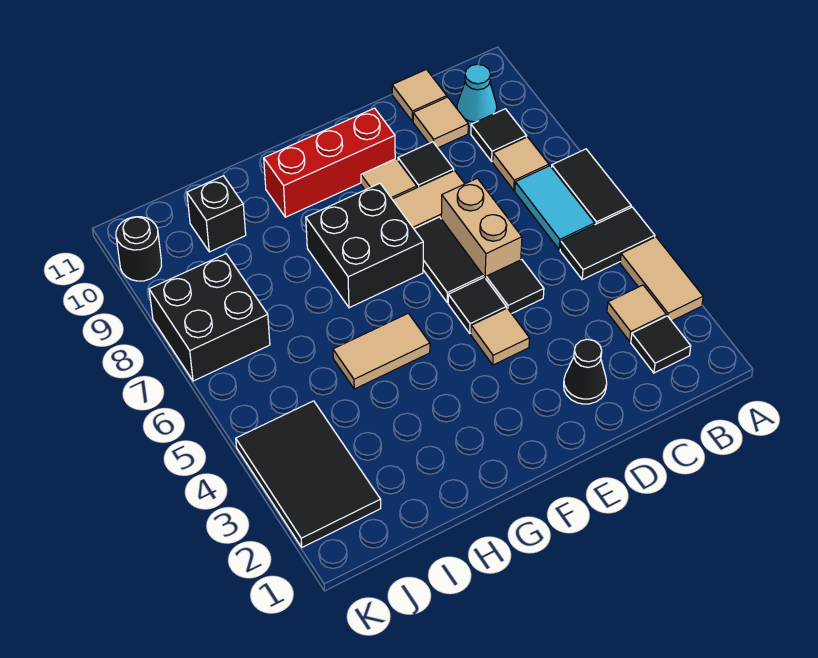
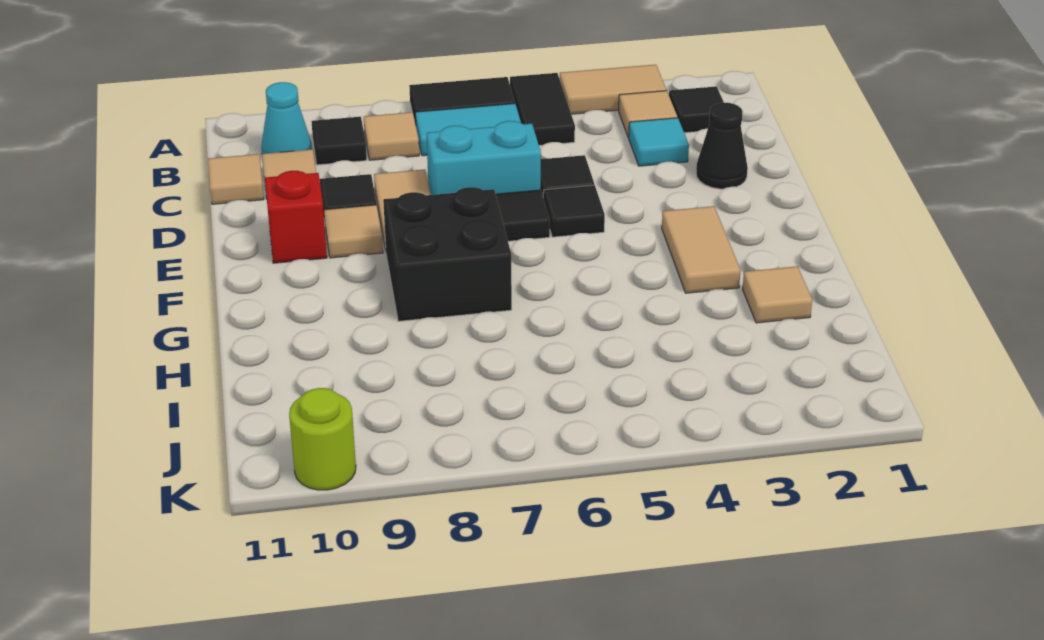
none -> cyan tile C3 level 1
tan brick D6:D7 level 1 -> cyan brick D6:D7 level 1
tan tile E4 level 1 -> tan tile H2 level 1
red brick E10:G10 level 1 -> red brick E10 level 1
tan tile G5:H5 level 1 -> tan tile F3:G3 level 1
black brick I10 level 1 -> none
black tile J2:K4 level 1 -> none
black brick J7:K8 level 1 -> none
black round brick K10 level 1 -> lime round brick K10 level 1

